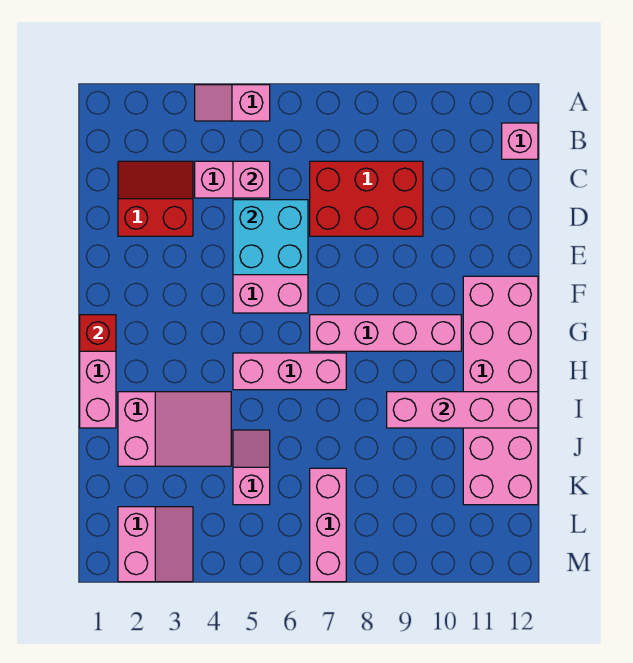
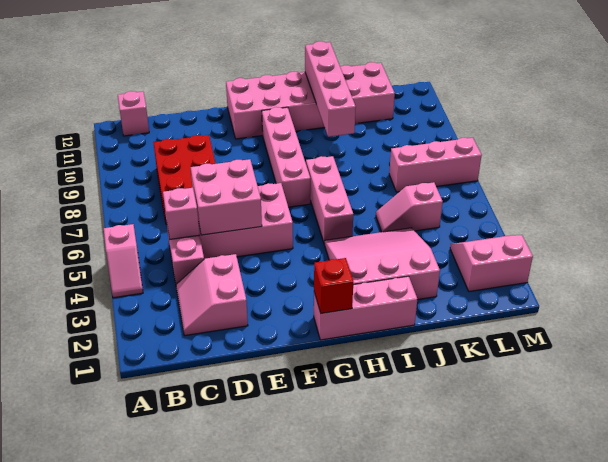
red slope C2:D3 level 1 top D -> pink slope C2:D3 level 1 top D
cyan brick D5:E6 level 2 -> pink brick D5:E6 level 2
pink slope I2:J4 level 1 top 2 -> pink slope H2:J4 level 1 top 2

